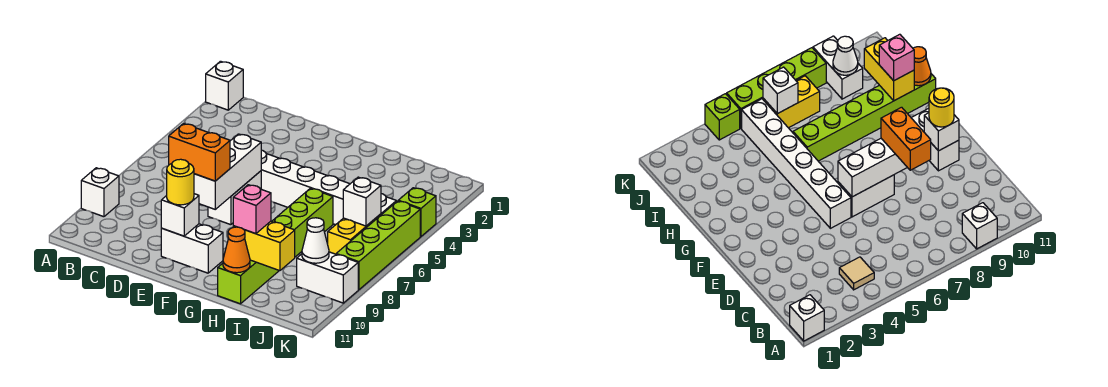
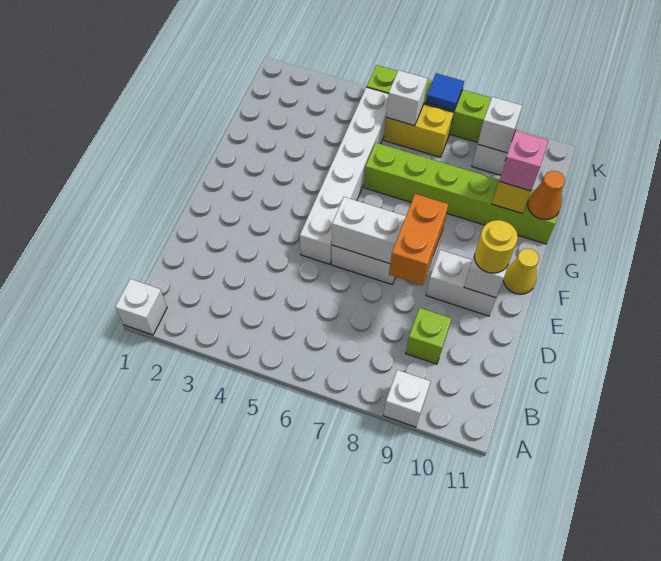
tan tile B4 level 1 -> none
white brick E10:F10 level 1 -> white brick E9:E10 level 1
none -> yellow cone F11 level 1
white cone J9 level 2 -> white brick J9 level 2
lime brick K4 level 1 -> lime brick C9 level 1
none -> blue tile K7 level 2

